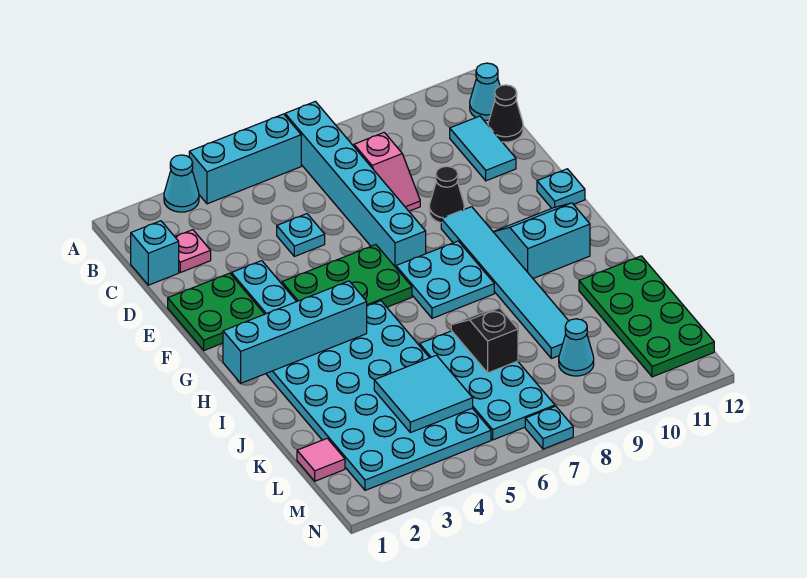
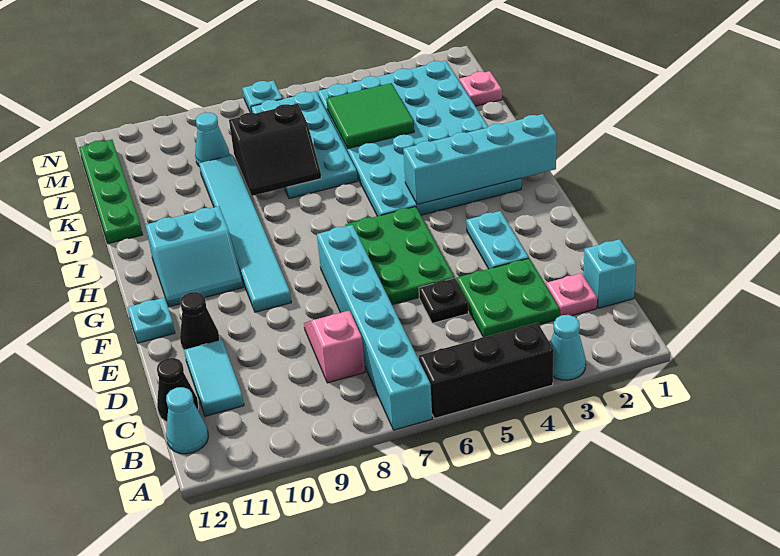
cyan brick A4:A6 level 1 -> black brick A4:A6 level 1
cyan plate D5 level 1 -> black plate D5 level 1
green plate E1:F2 level 1 -> green plate C3:D4 level 1
black cone E9 level 1 -> black cone E11 level 1
green plate F4:G6 level 1 -> green plate E5:G6 level 1
cyan plate G7:H8 level 1 -> none
black slope J7:K7 level 2 top K -> black slope J7:K8 level 2 top K
green plate J11:M12 level 1 -> green plate J12:M12 level 1
cyan tile K4:L5 level 2 -> green tile K4:L5 level 2
pink tile L1 level 1 -> pink plate L1 level 1

